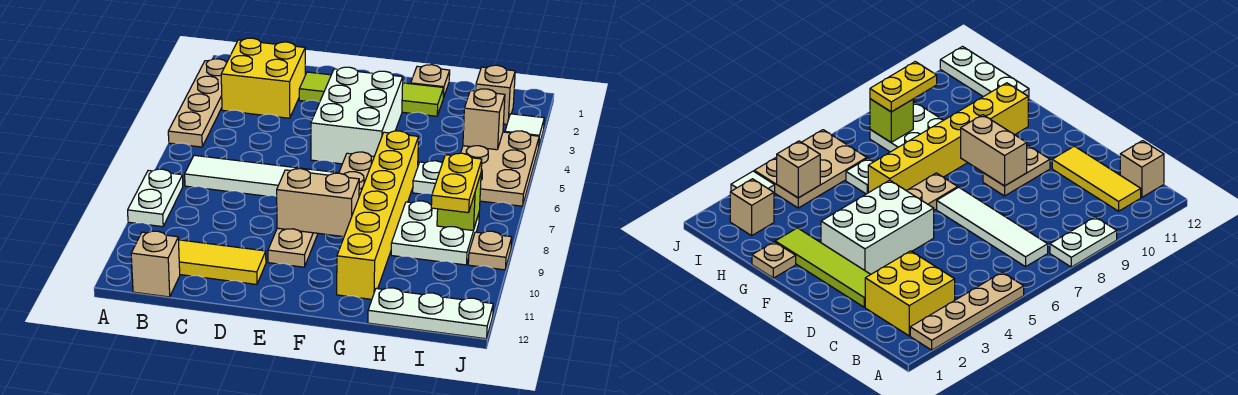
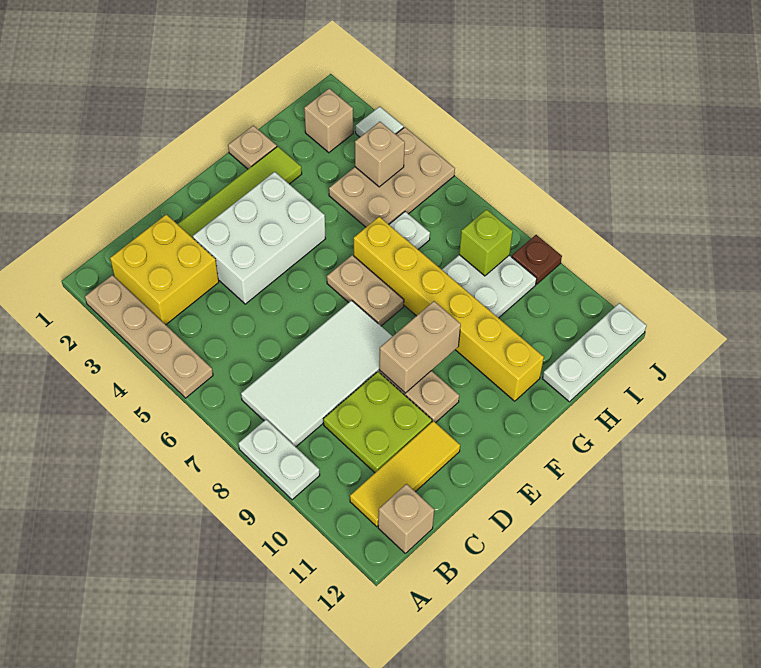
white tile B7:E7 level 1 -> white tile B7:E8 level 1
none -> lime plate C9:D10 level 1
white brick E3:F5 level 1 -> white brick D3:F4 level 1
tan plate I4:J6 level 1 -> tan plate H4:J5 level 1
yellow plate I8:I9 level 3 -> none
tan plate J9 level 1 -> brown plate J9 level 1

